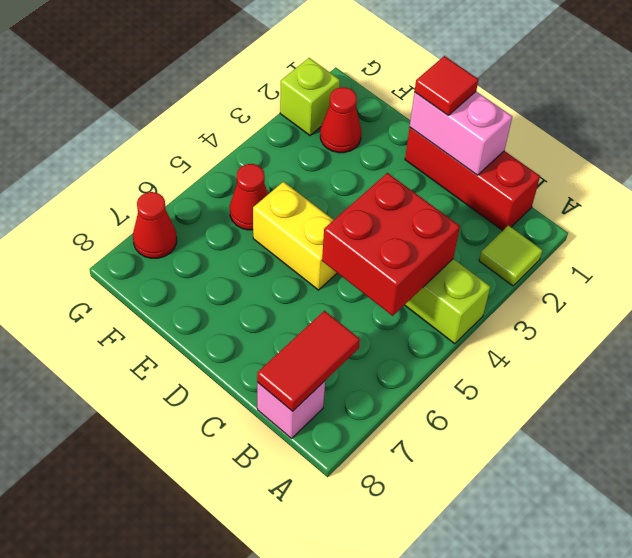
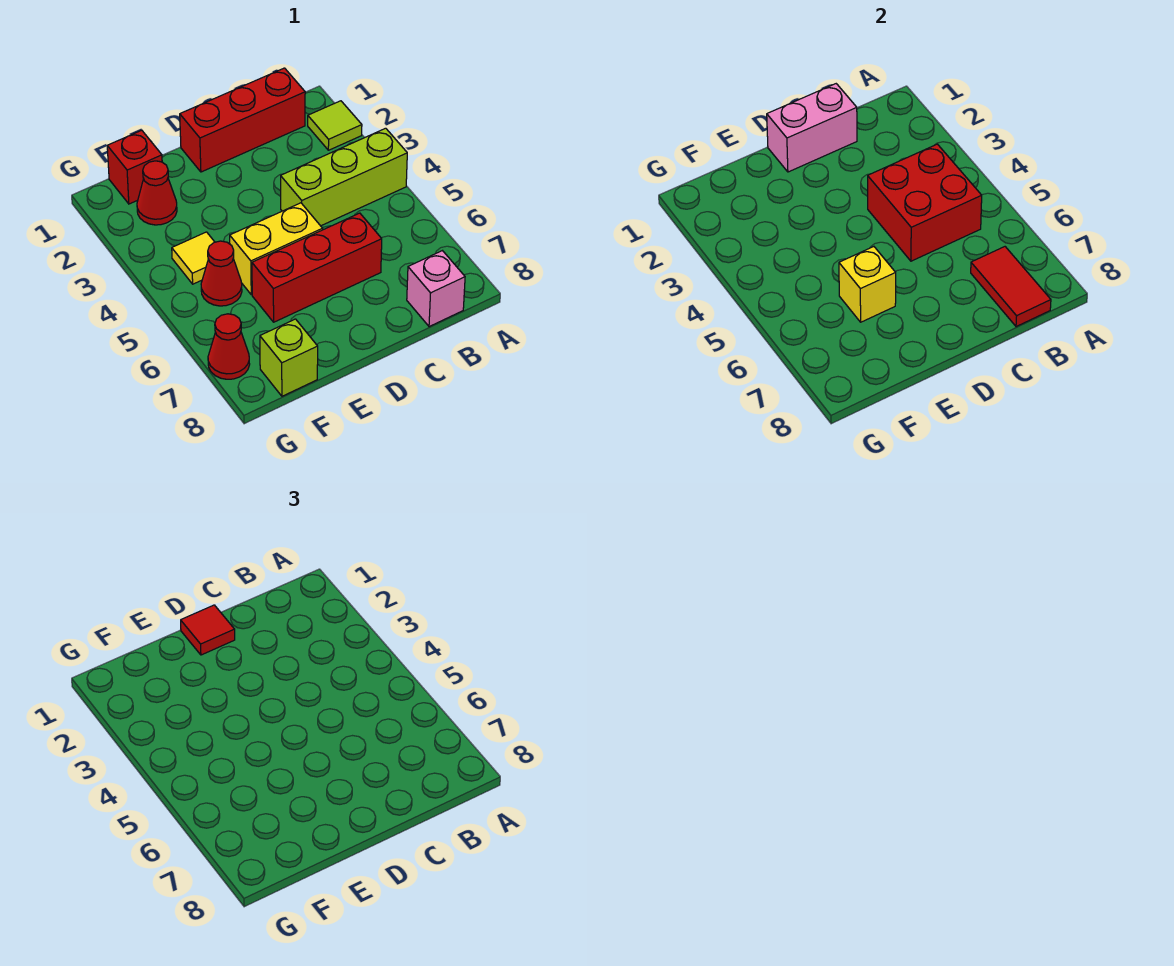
none -> red brick C6:E6 level 1
none -> yellow brick E6 level 2
none -> red brick F1 level 1
none -> yellow tile F4 level 1
lime brick G2 level 1 -> lime brick F8 level 1

